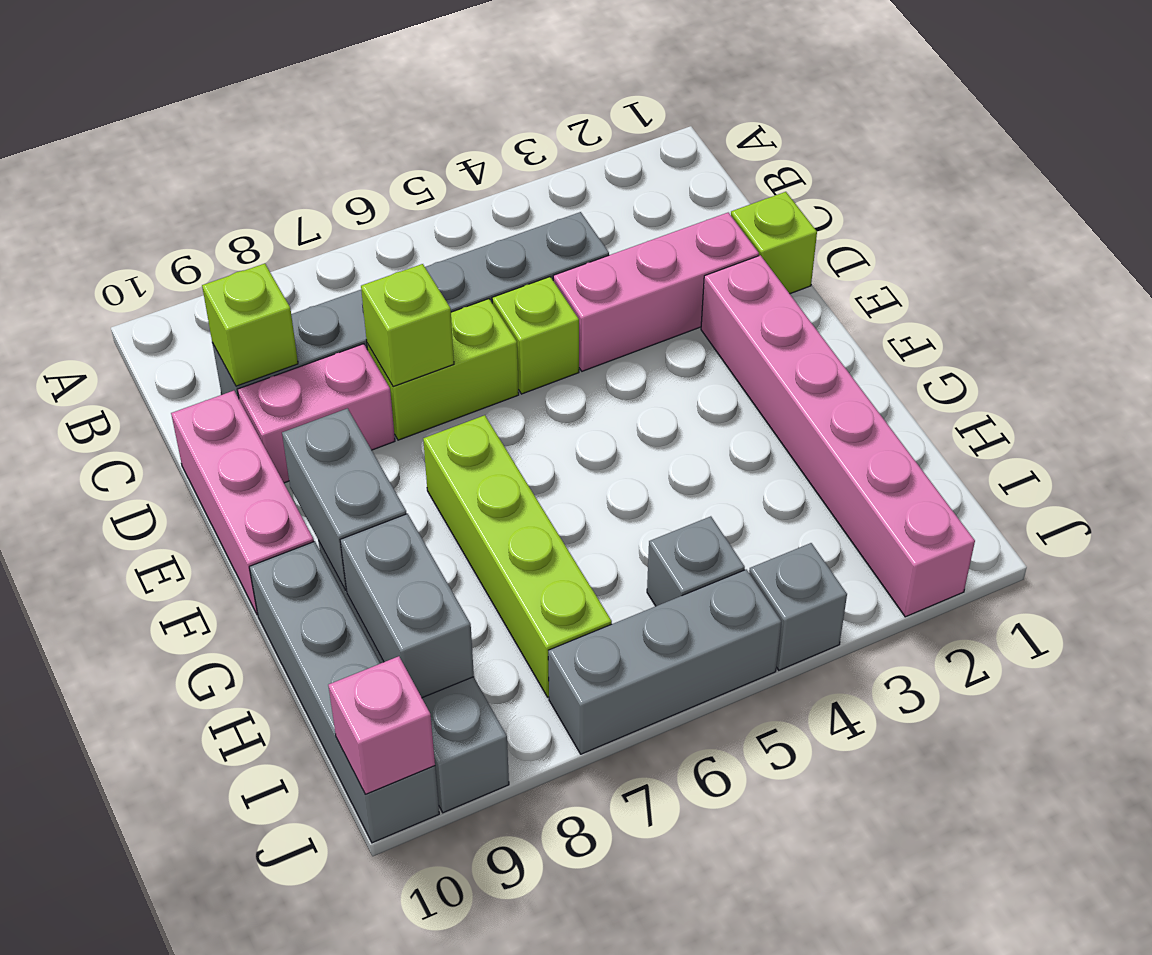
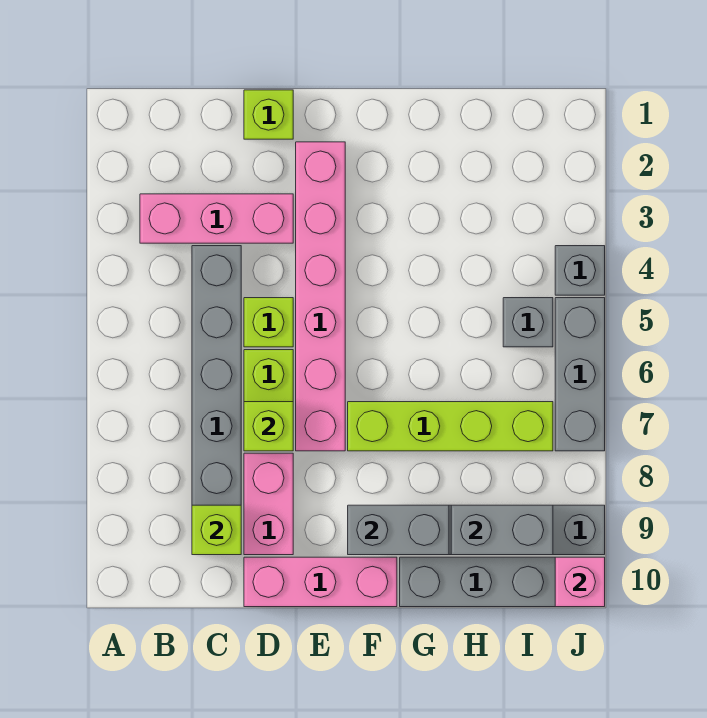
pink brick D2:D4 level 1 -> pink brick B3:D3 level 1
pink brick E2:J2 level 1 -> pink brick E2:E7 level 1

